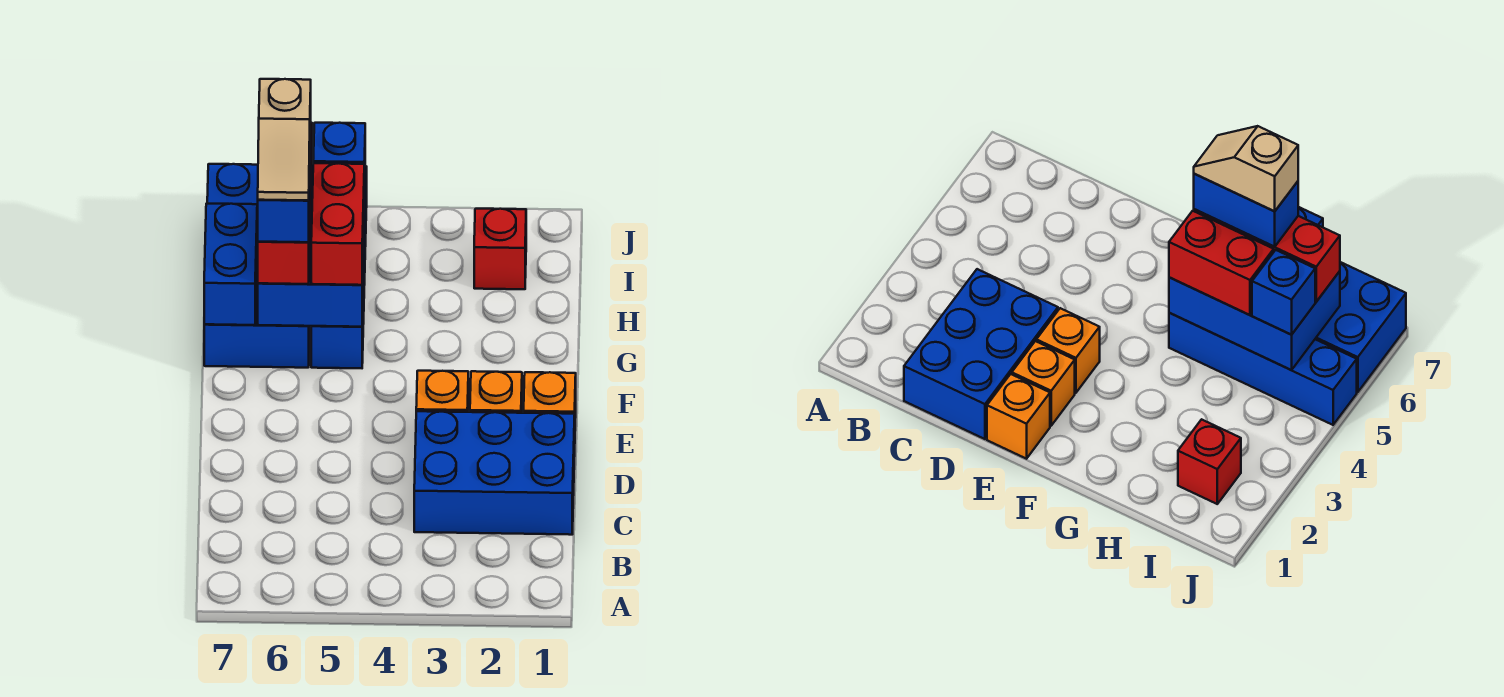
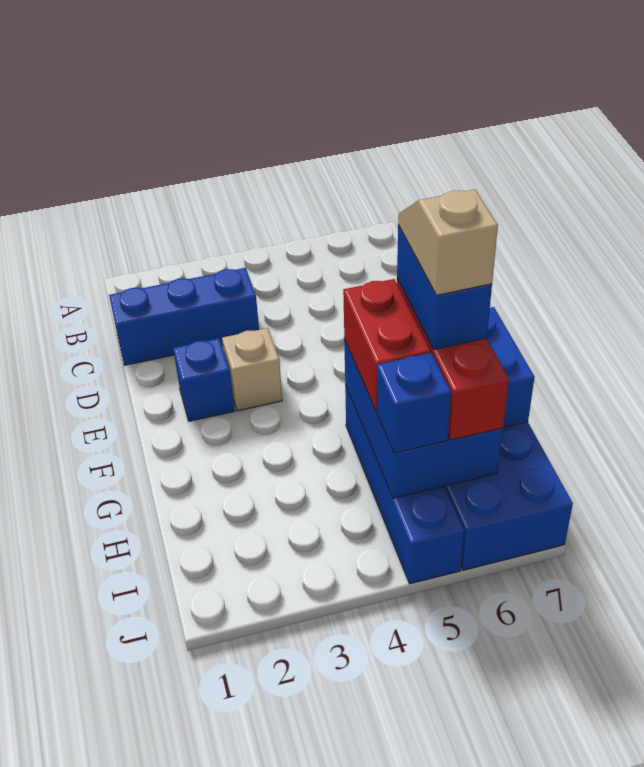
blue brick C1:D3 level 1 -> blue brick C1:C3 level 1
orange brick E1 level 1 -> none
orange brick E2 level 1 -> blue brick E2 level 1
orange brick E3 level 1 -> tan brick E3 level 1
red brick I2 level 1 -> none

